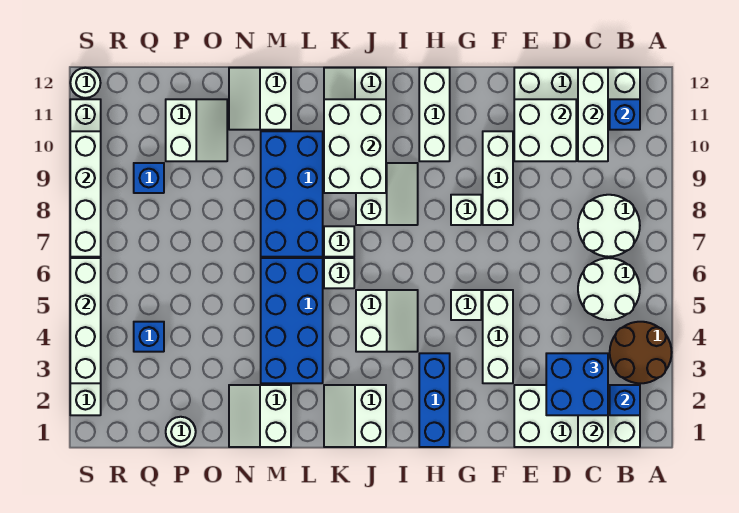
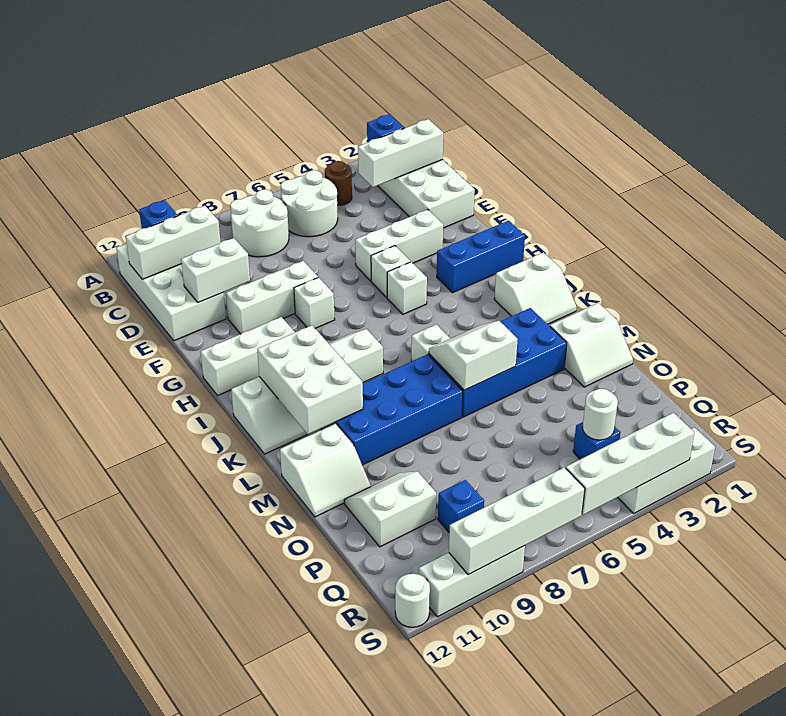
brown round brick A3:B4 level 1 -> brown round brick B4 level 1
blue brick C2:D3 level 3 -> none
white brick D10:E11 level 2 -> white brick E10:E11 level 2
white slope I4:J5 level 1 top J -> white slope L5:M6 level 2 top M
white brick J9:K11 level 2 -> white brick J10:L11 level 2
white brick K7 level 1 -> white brick H5 level 1
white round brick P1 level 1 -> white round brick Q4 level 2

